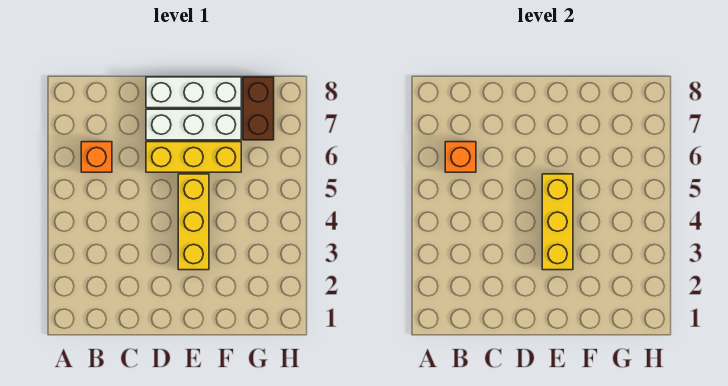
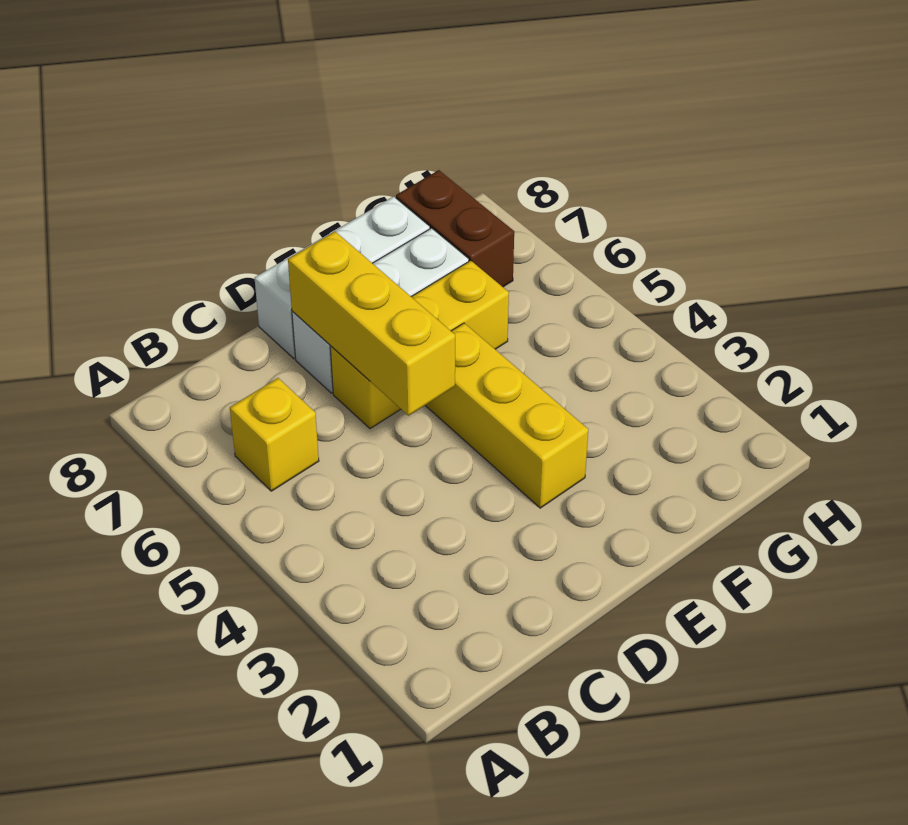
orange brick B6 level 1 -> yellow brick B6 level 1
orange brick B6 level 2 -> none
yellow brick E3:E5 level 2 -> yellow brick D5:D7 level 2

